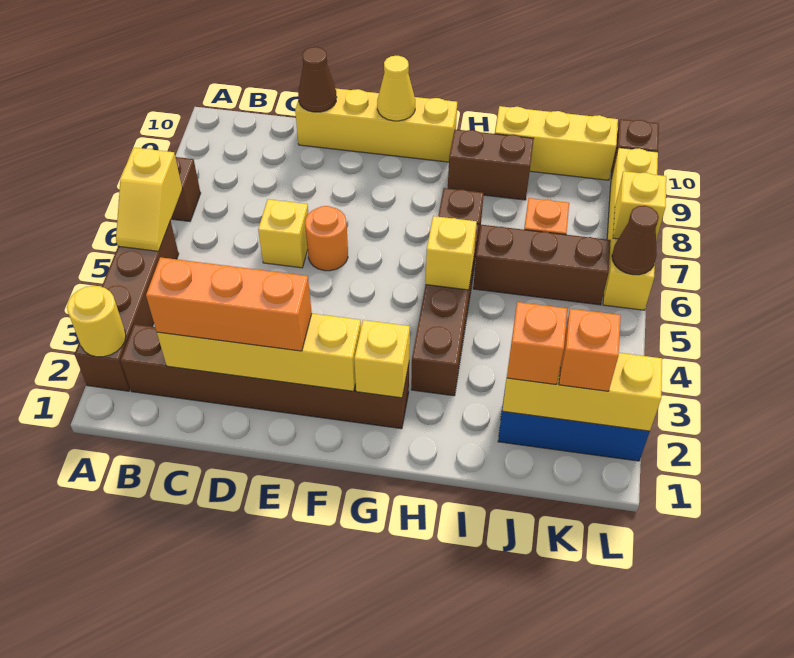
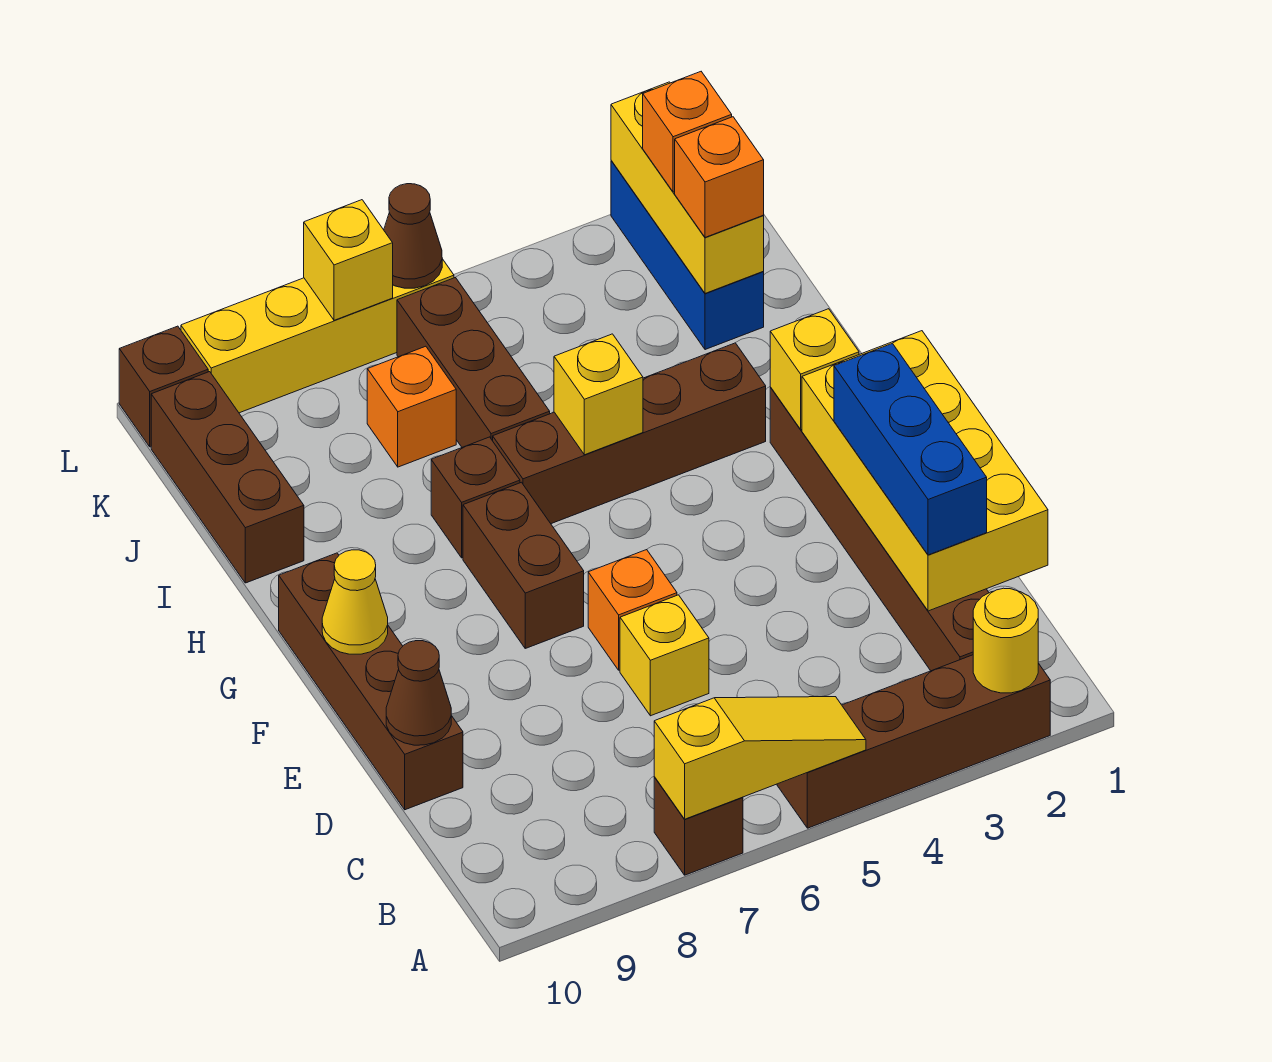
yellow slope A5:A6 level 2 top 6 -> yellow slope A5:A7 level 2 top 7
yellow brick C2:F2 level 2 -> yellow brick C1:F2 level 2
orange brick C2:E2 level 3 -> blue brick C2:E2 level 3
yellow brick D10:G10 level 1 -> brown brick D10:G10 level 1
orange round brick E6 level 1 -> orange brick E6 level 1
brown brick H9:I9 level 1 -> brown brick F7:G7 level 1
yellow brick I10:K10 level 1 -> brown brick I10:K10 level 1

